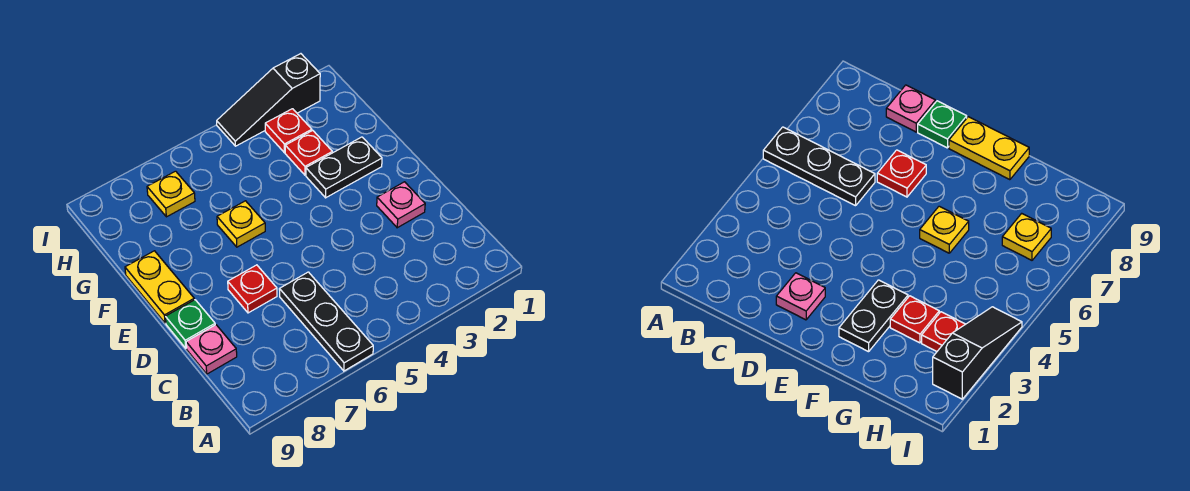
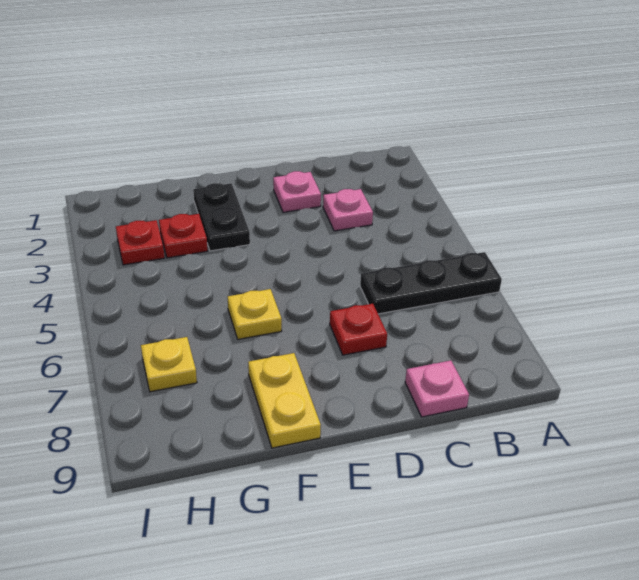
none -> pink plate C3 level 1
green plate D9 level 1 -> none
yellow plate E9:F9 level 1 -> yellow plate F8:F9 level 1
black slope I2:I4 level 1 top 2 -> none

